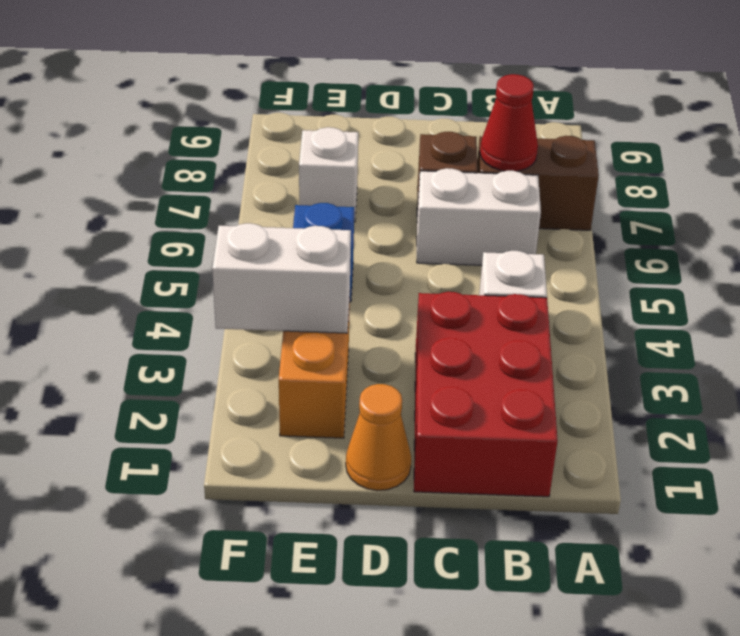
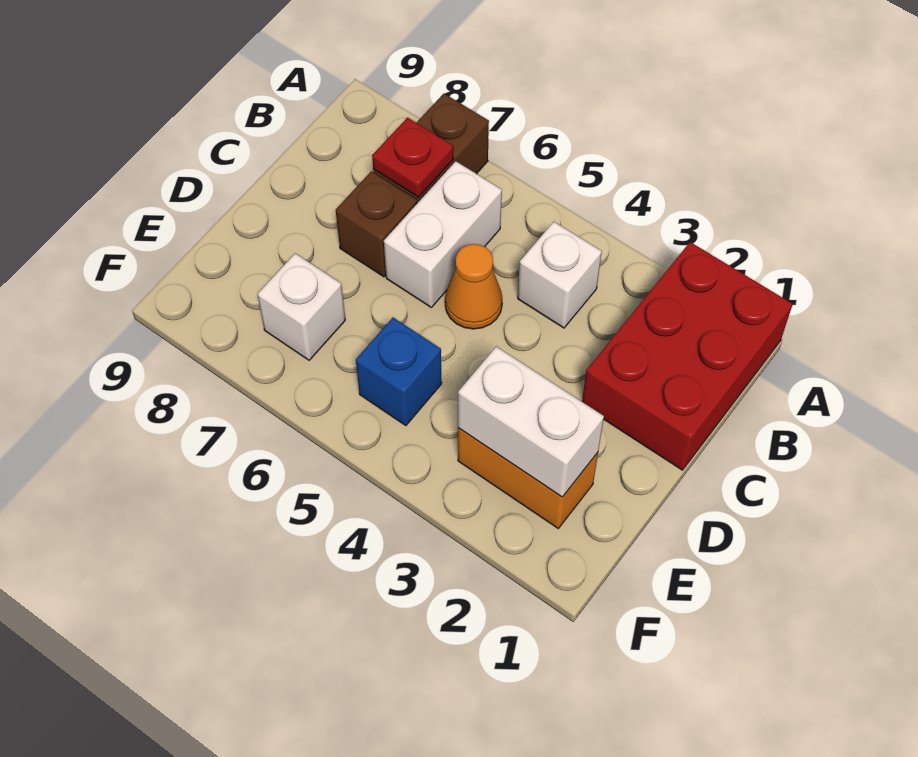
red brick B1:C3 level 1 -> red brick A1:C2 level 1
red cone B7 level 2 -> red plate B7 level 2
orange cone D1 level 1 -> orange cone C5 level 1
white brick E3:F3 level 2 -> white brick E2:E3 level 2

